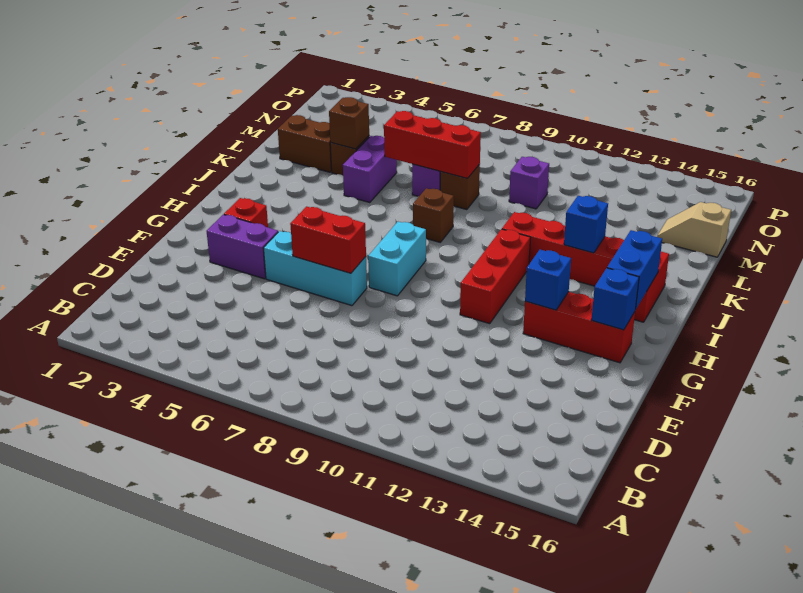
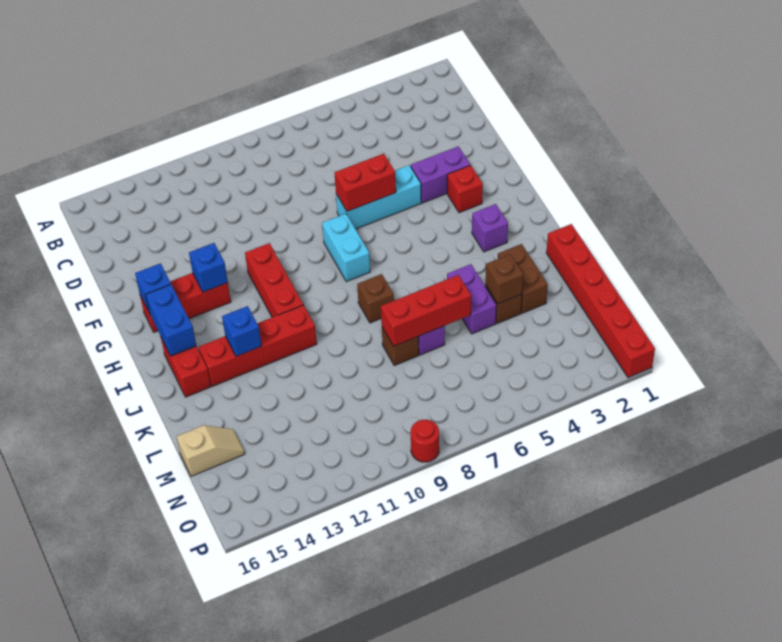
none -> red brick K1:P1 level 1
brown brick L2:L3 level 1 -> brown brick K3:L3 level 1
purple brick M10 level 1 -> purple brick I3 level 1
none -> red round brick P9 level 1

